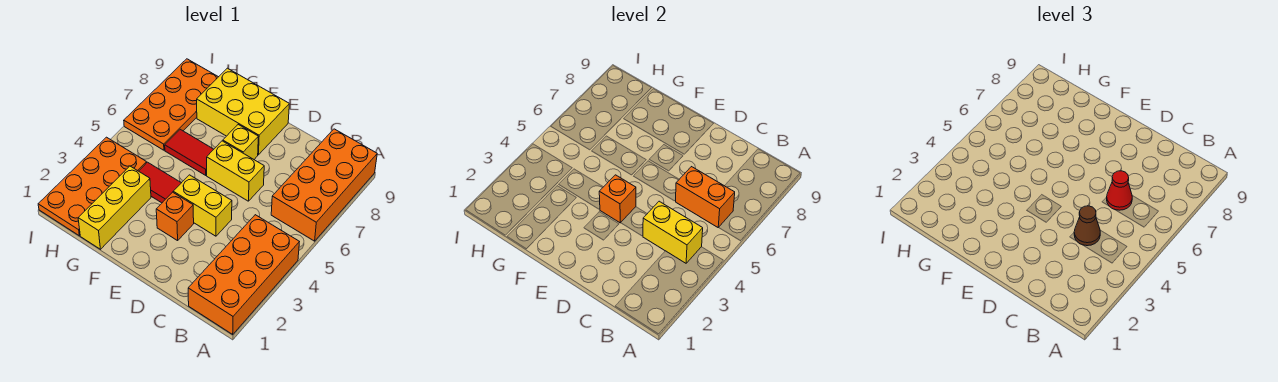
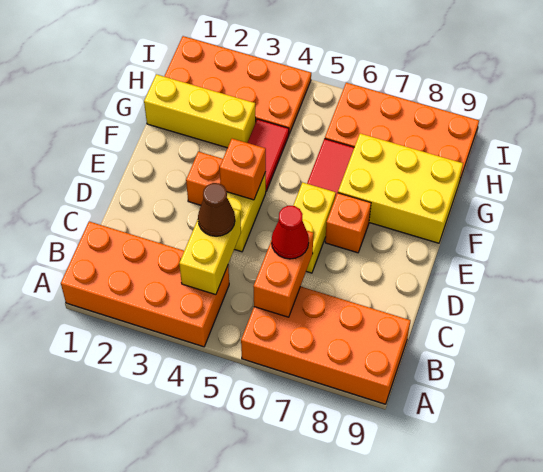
yellow brick E7 level 1 -> orange brick E7 level 1
yellow brick E8:G9 level 1 -> yellow brick F7:G9 level 1

